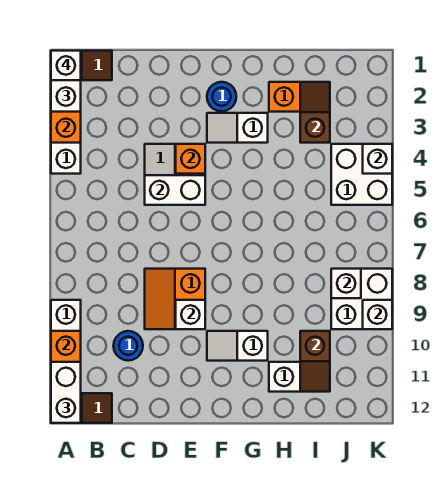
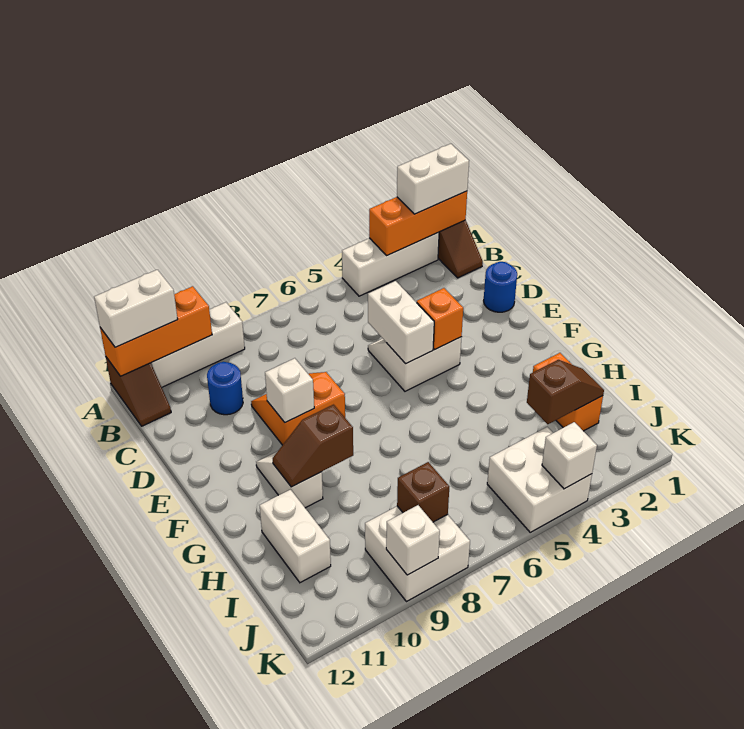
white brick A1 level 4 -> none
blue round brick F2 level 1 -> blue round brick D1 level 1
white slope F3:G3 level 1 top G -> none
brown slope I10:I11 level 2 top 10 -> brown slope G9:G10 level 2 top 9
white brick J8 level 2 -> brown brick J8 level 2

